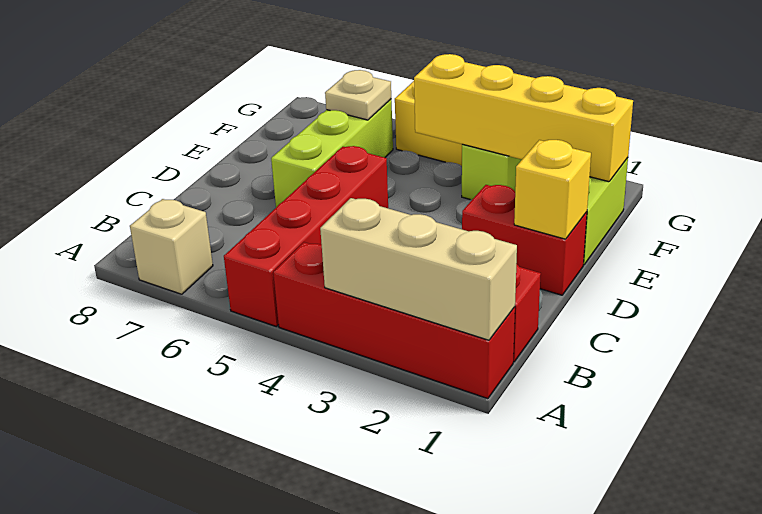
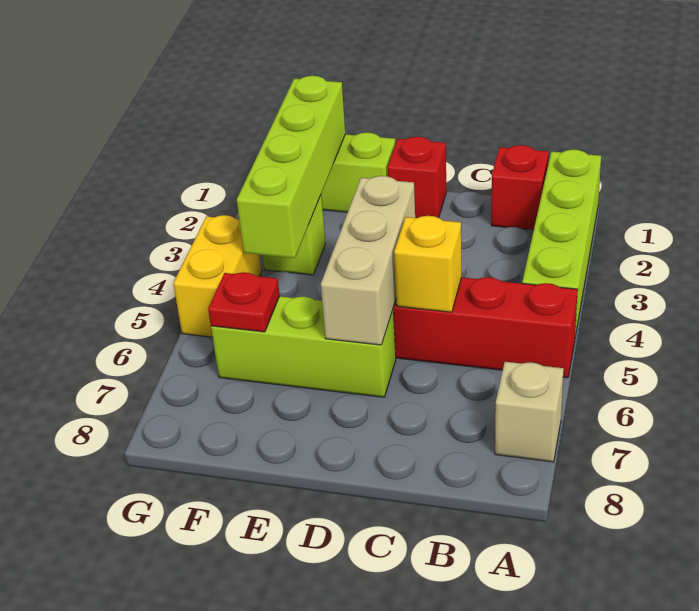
red brick A1:A4 level 1 -> lime brick A1:A4 level 1
tan brick A1:A3 level 2 -> tan brick D4:D6 level 2
red brick D1:D2 level 1 -> red brick D1 level 1
yellow brick D1 level 2 -> yellow brick C5 level 2
yellow brick F1:F4 level 2 -> lime brick F1:F4 level 2
tan plate F6 level 2 -> red plate F6 level 2

